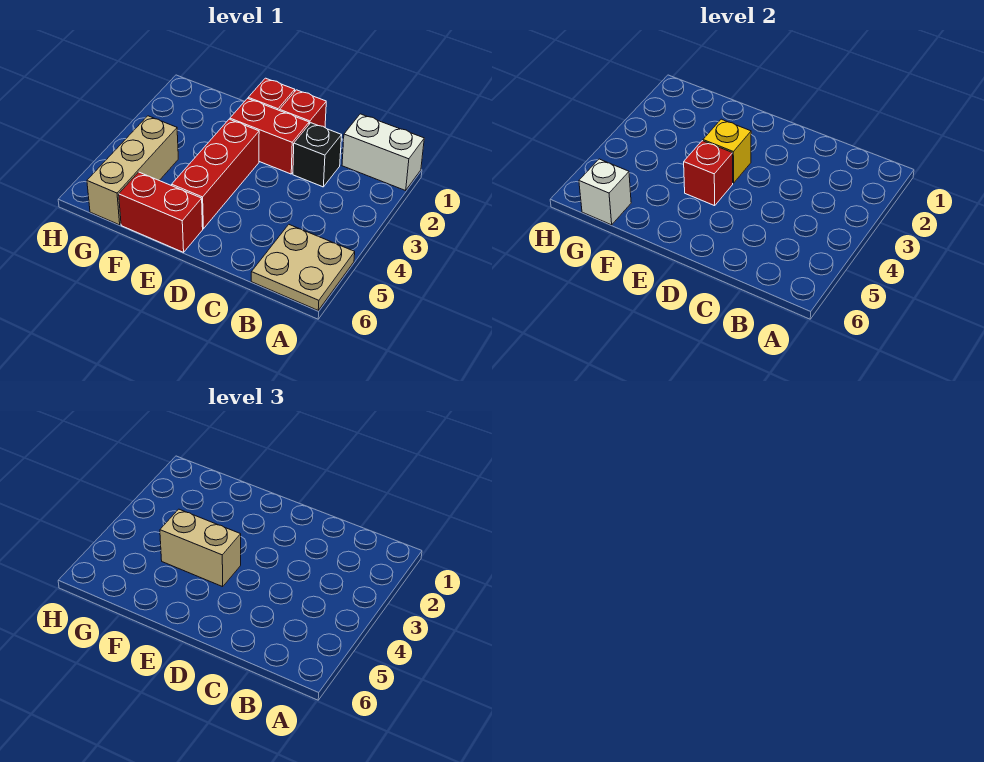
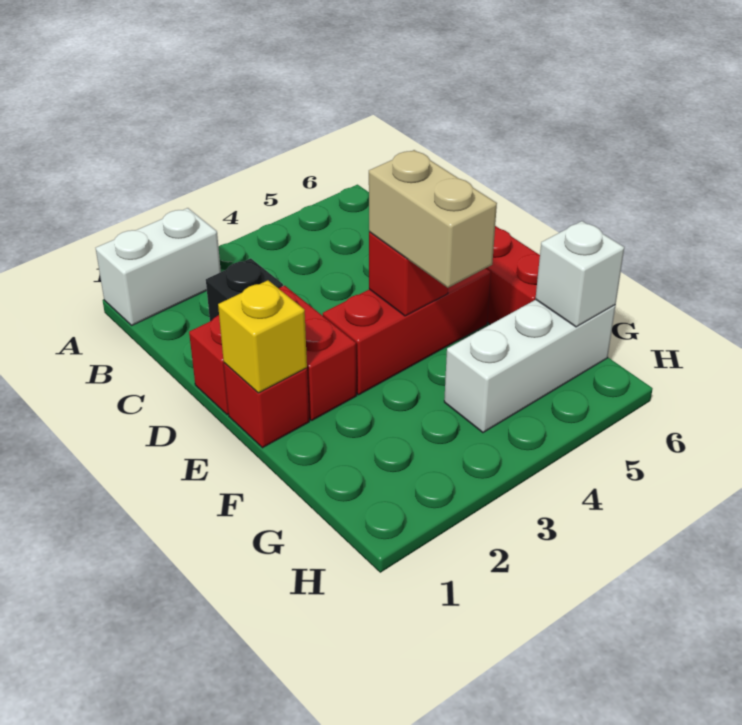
white brick A1:B1 level 1 -> white brick A1:A2 level 1
tan plate A5:B6 level 1 -> none
yellow brick E3 level 2 -> yellow brick E1 level 2
tan brick G4:G6 level 1 -> white brick G4:G6 level 1

